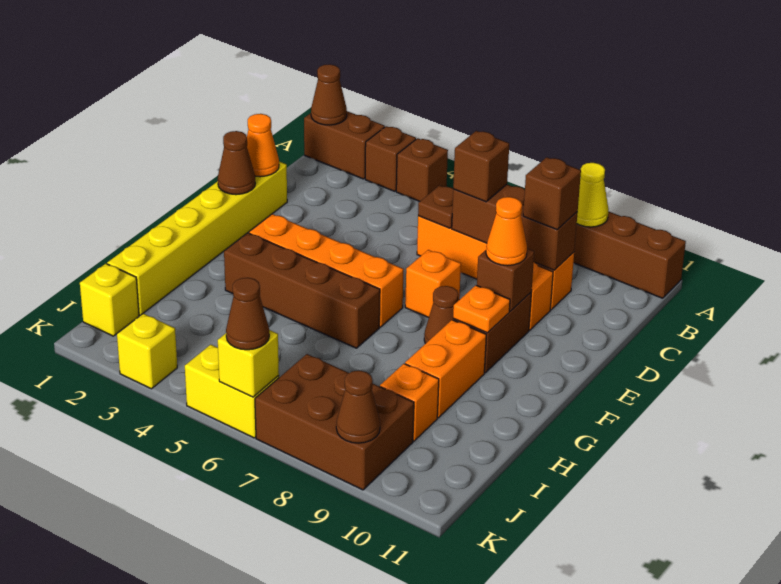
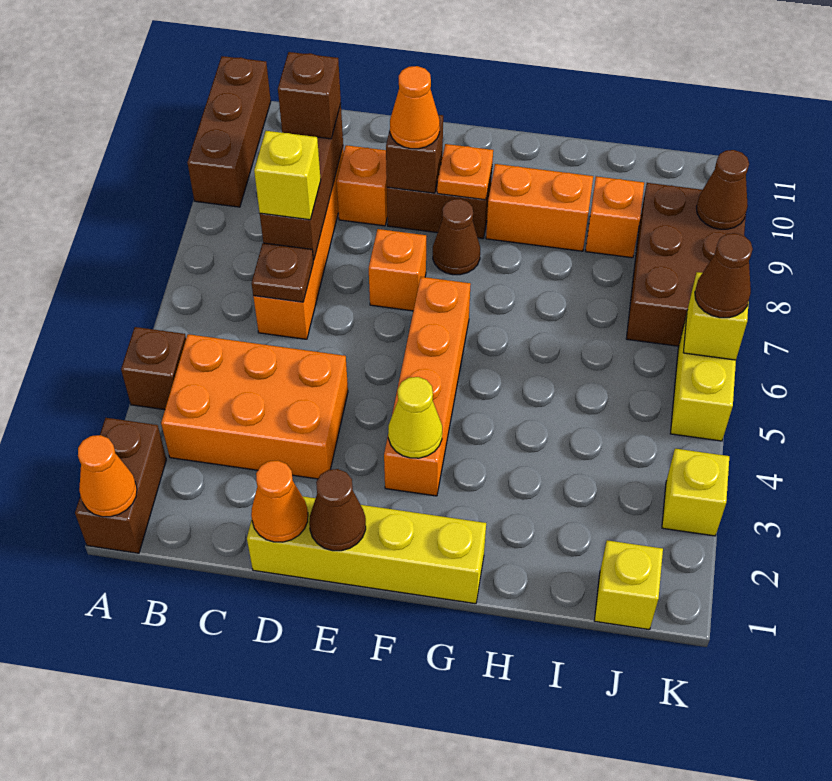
brown cone A1 level 2 -> orange cone A1 level 2
brown brick A3 level 1 -> none
yellow cone A9 level 2 -> yellow cone F3 level 2
none -> orange brick B3:D4 level 1
brown brick C7 level 3 -> yellow brick C7 level 3
yellow brick D1:I1 level 1 -> yellow brick D1:G1 level 1
brown brick G3:G6 level 1 -> none

